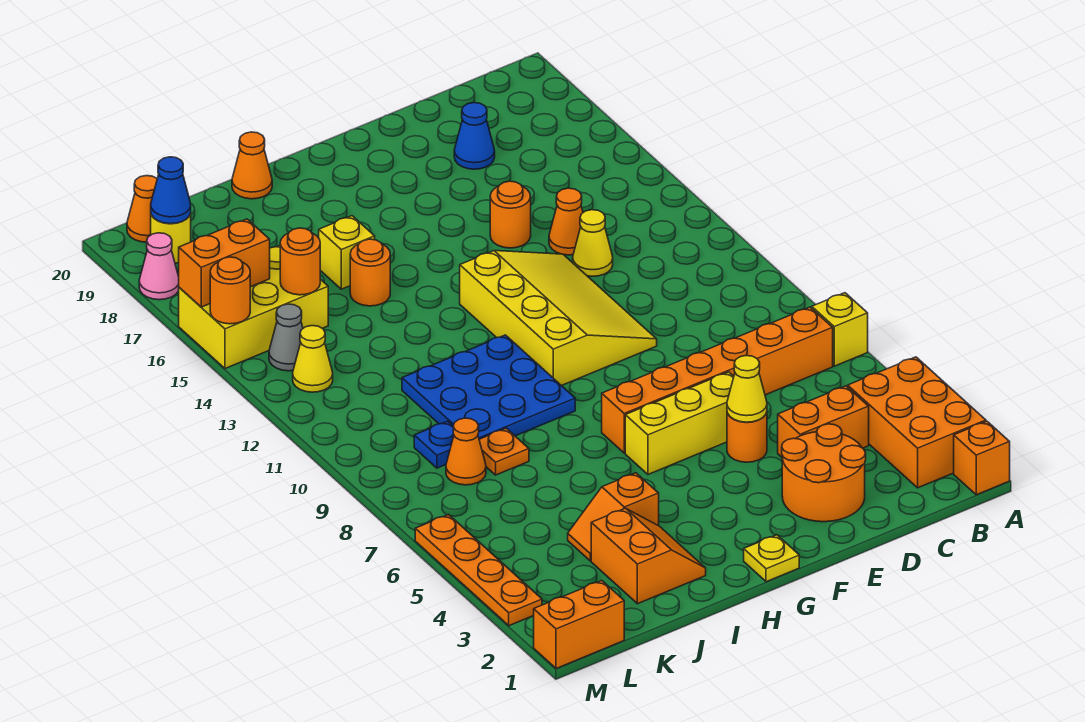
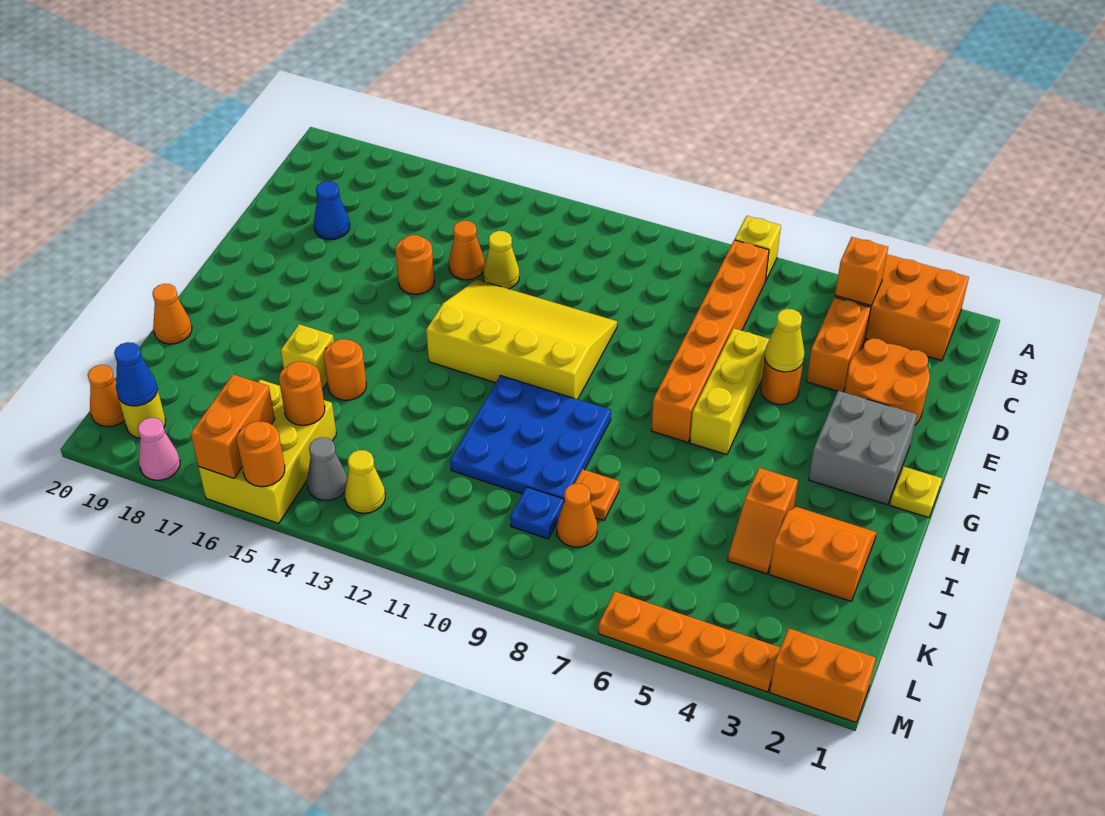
orange brick A1 level 1 -> orange brick B4 level 2
none -> grey brick F2:G3 level 1
orange brick L1:M1 level 1 -> orange brick M1:M2 level 1

